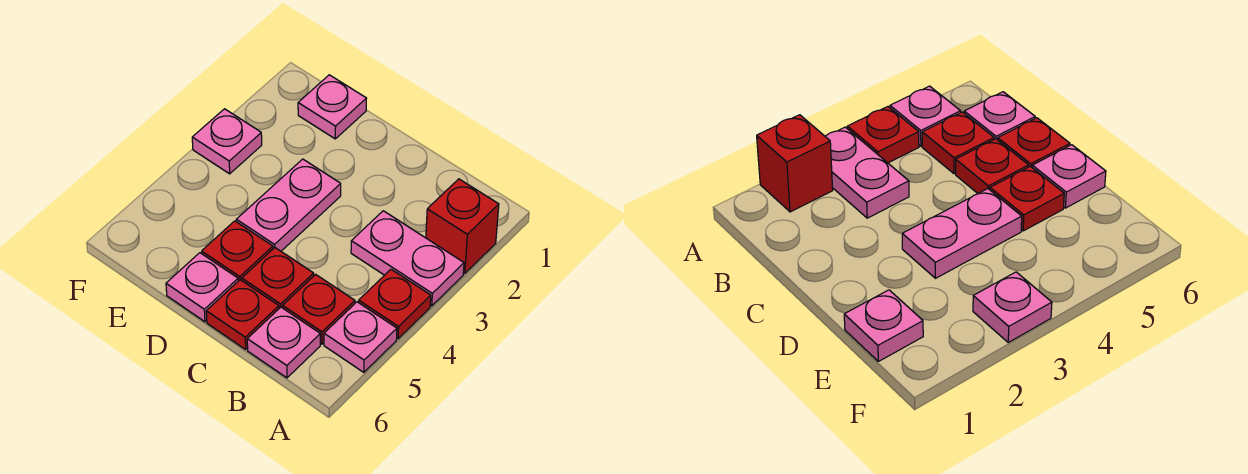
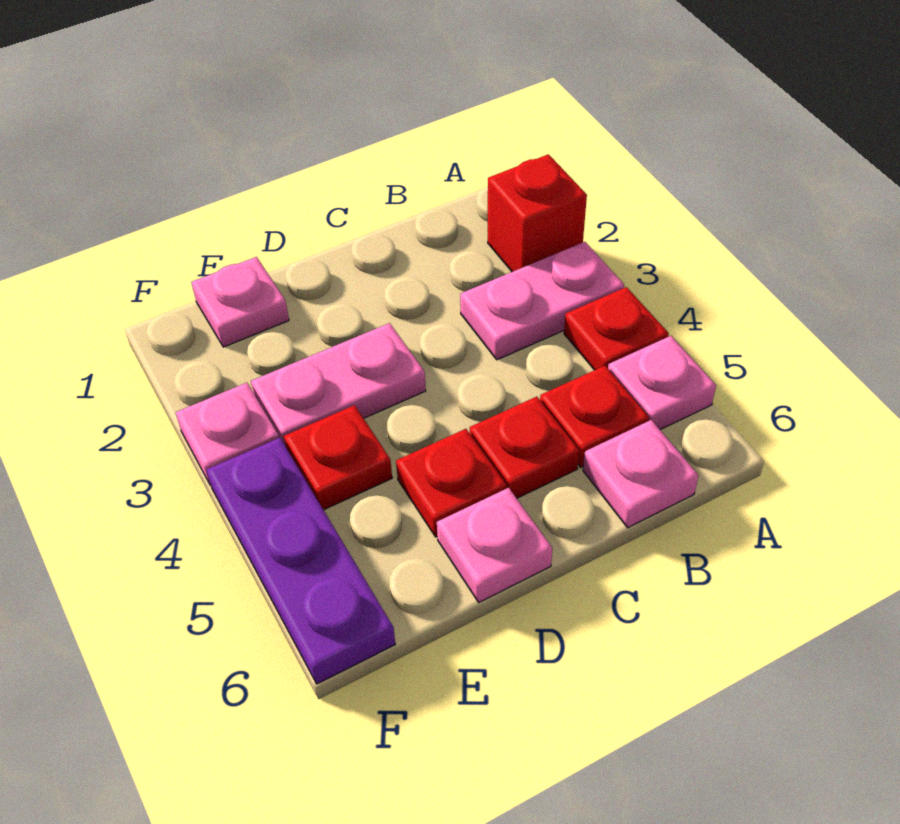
red plate C6 level 1 -> red plate E4 level 1
pink plate D3:D4 level 1 -> pink plate D3:E3 level 1
none -> purple plate F4:F6 level 1

